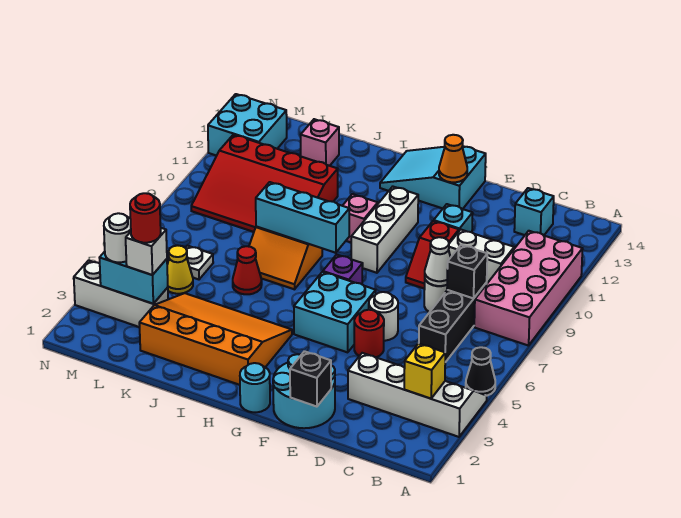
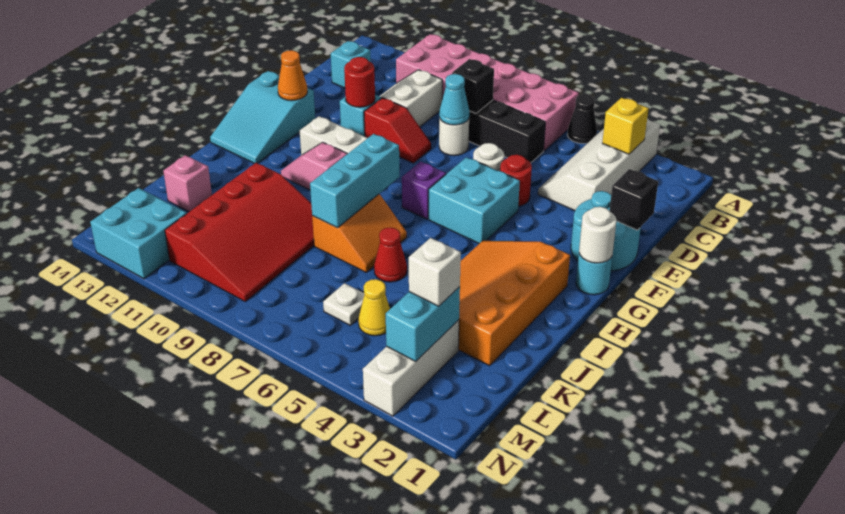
pink brick A8:B11 level 1 -> pink brick A6:B11 level 1
white cone D8 level 2 -> cyan cone D8 level 2
red round brick L3 level 4 -> red round brick E11 level 2
white round brick M3 level 3 -> white round brick G1 level 2

